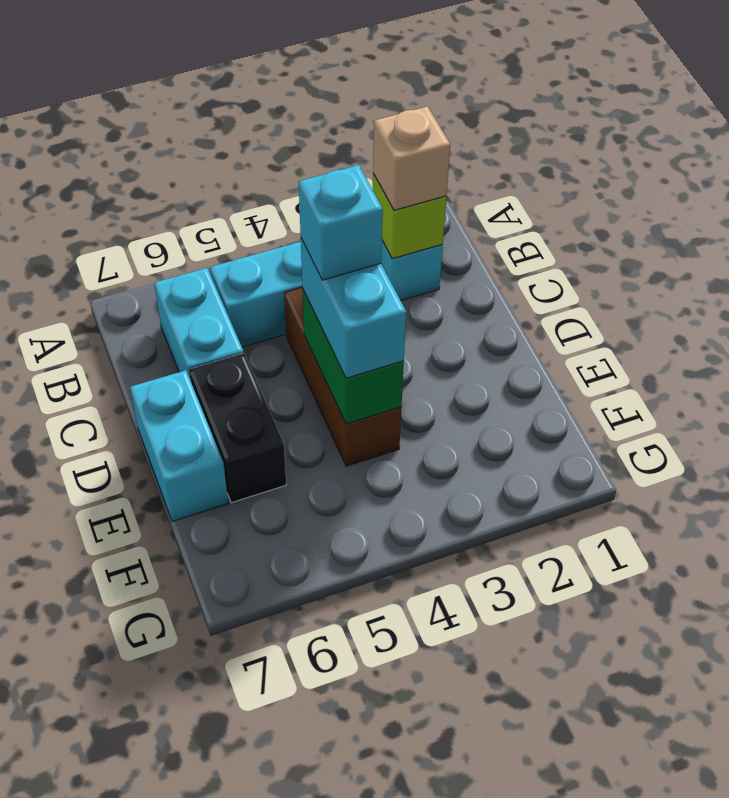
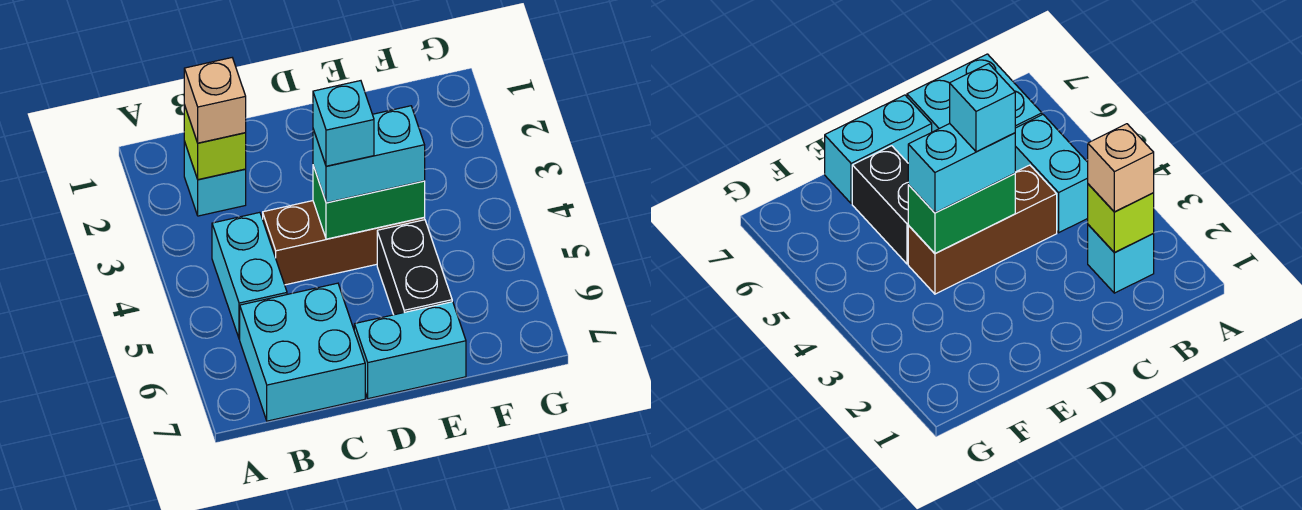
cyan brick B6:C6 level 1 -> cyan brick B6:C7 level 1
black brick D6:E6 level 1 -> black brick E5:E6 level 1

